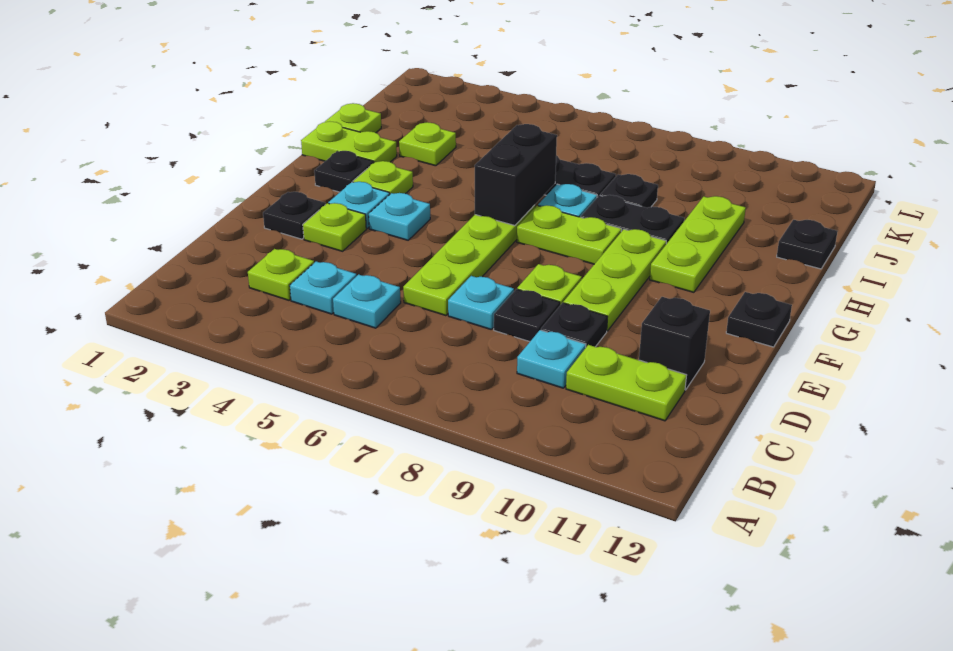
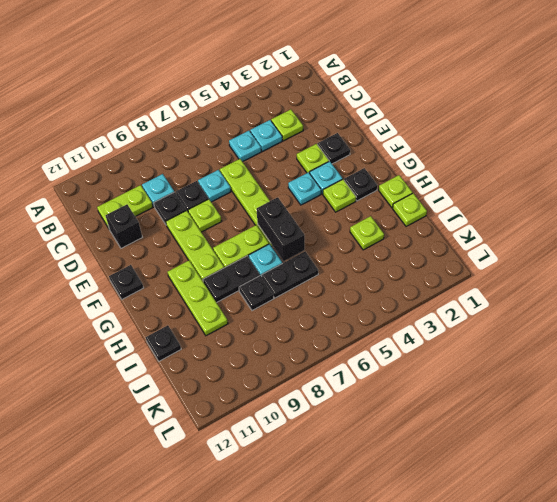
lime plate H1:H2 level 1 -> lime plate H1 level 1

